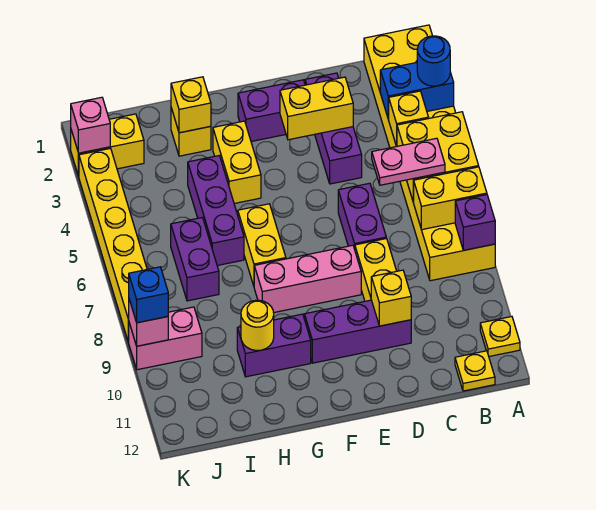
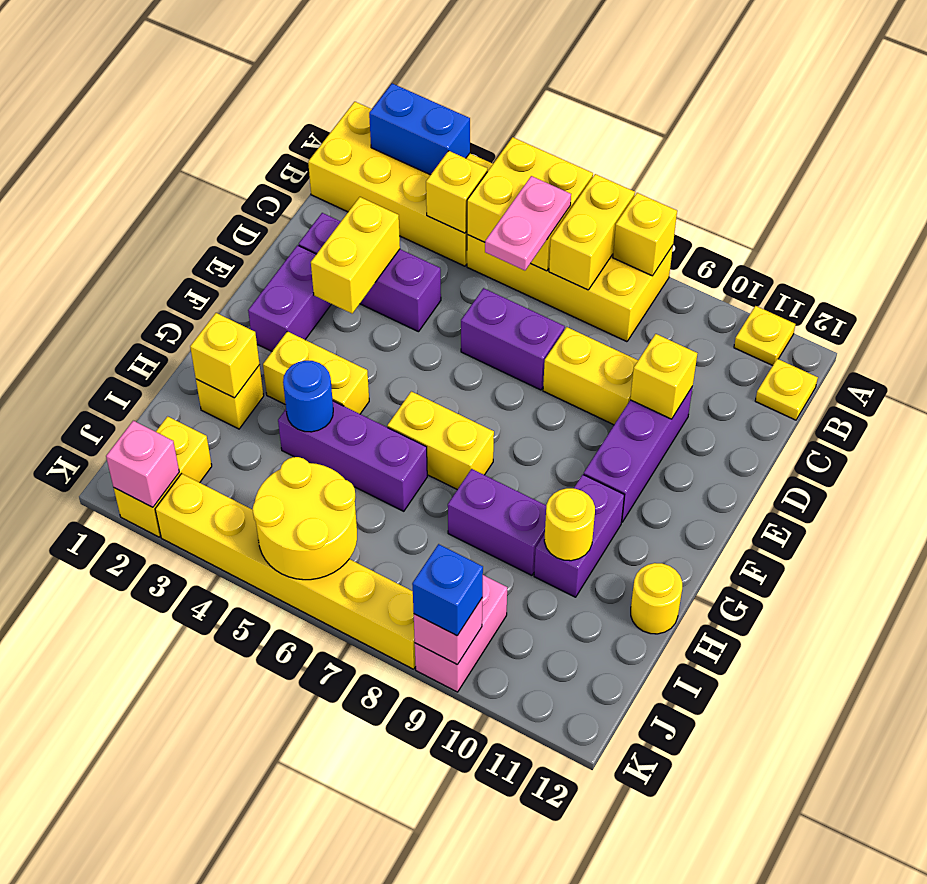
blue brick A3:B3 level 2 -> blue brick A2:A3 level 2
blue round brick A3 level 3 -> blue round brick H4 level 2
purple brick A8 level 2 -> yellow brick A8 level 2
pink brick E8:G8 level 1 -> none
none -> yellow round brick H12 level 1
purple brick I6:I7 level 1 -> purple brick H8:H9 level 1
none -> yellow round brick J5:K6 level 2

